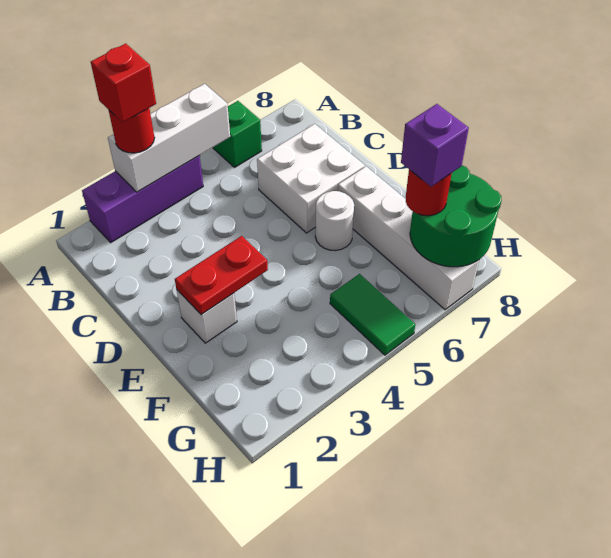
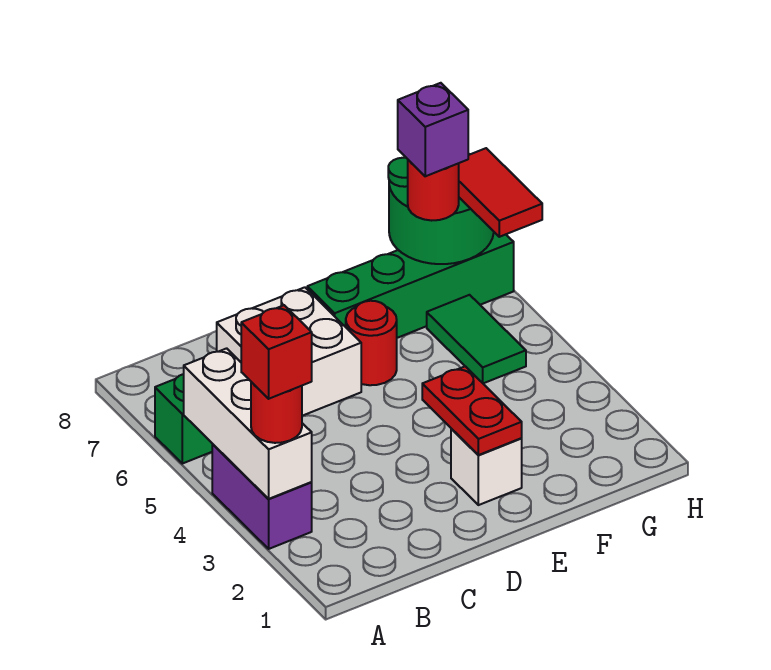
purple brick A2:A4 level 1 -> purple brick A3:A4 level 1
white round brick E6 level 1 -> red round brick E6 level 1
white brick E7:H7 level 1 -> green brick E7:H7 level 1
green tile G5:H5 level 1 -> green tile G5:G6 level 1
none -> red tile H6:H7 level 3

